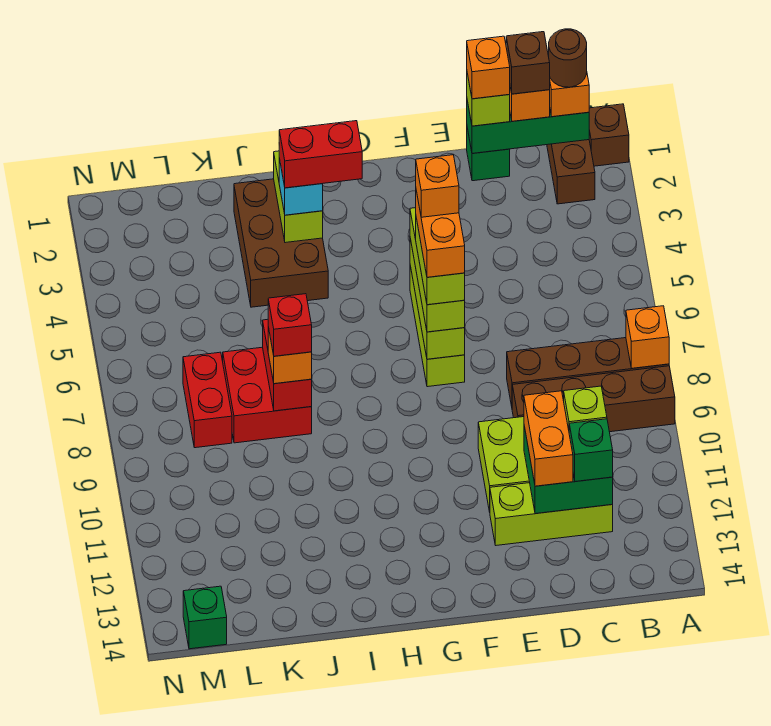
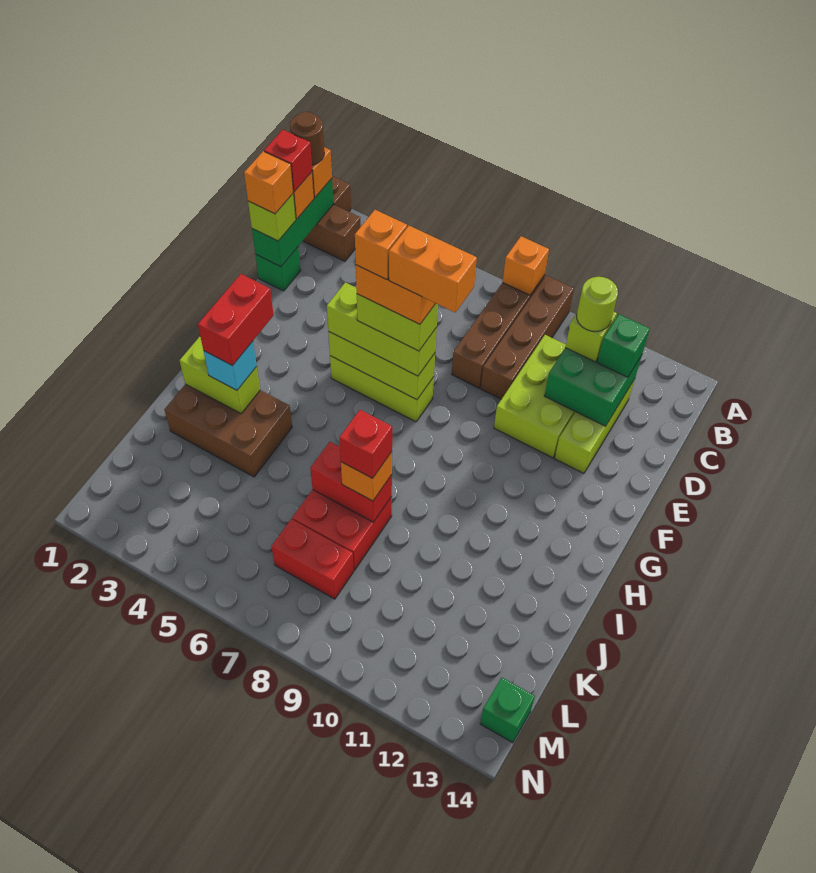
brown brick C1 level 4 -> red brick C1 level 4
none -> lime round brick C11 level 4
orange brick D11:D12 level 3 -> orange brick F7:F8 level 6

